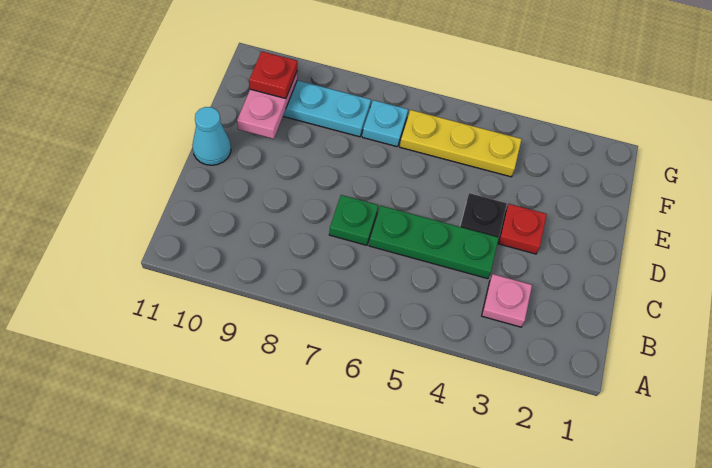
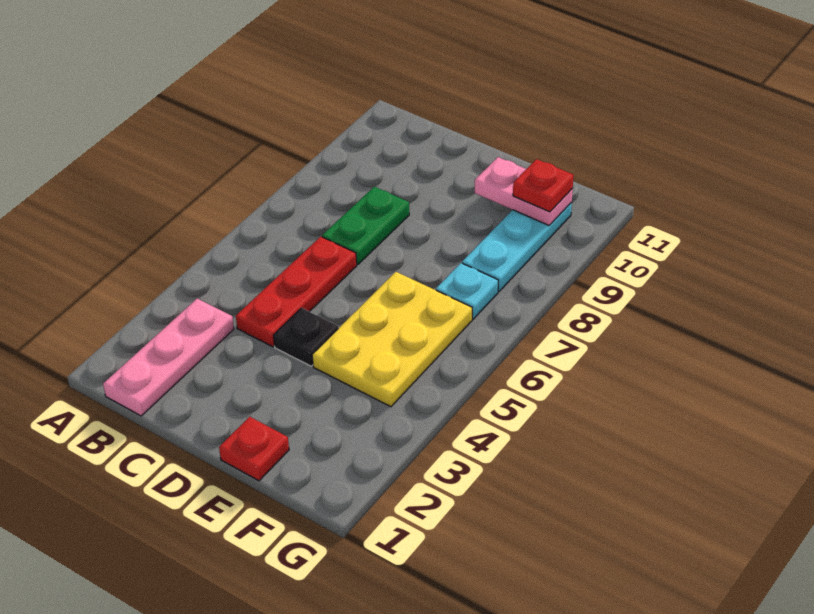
pink plate B3 level 1 -> pink plate B1:B3 level 1
green plate C4:C6 level 1 -> red plate C4:C6 level 1
green plate C7 level 1 -> green plate C7:C8 level 1
red plate D3 level 1 -> red plate E1 level 1
cyan cone D11 level 1 -> none
yellow plate F4:F6 level 1 -> yellow plate E4:F6 level 1

